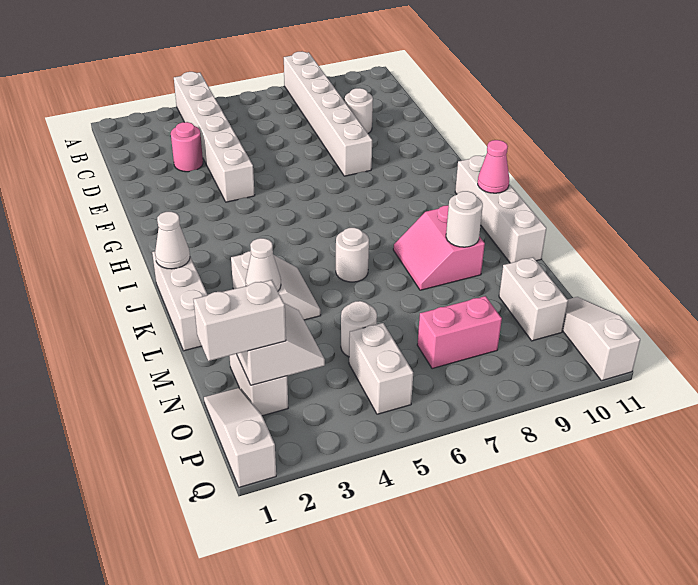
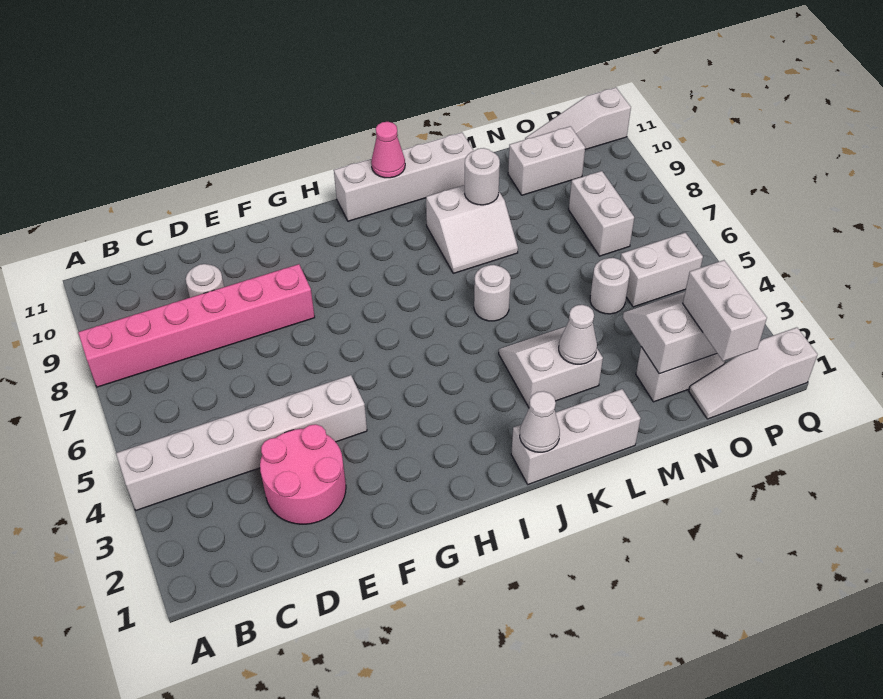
white brick A8:F8 level 1 -> pink brick A8:F8 level 1
pink round brick D3 level 1 -> pink round brick D2:E3 level 1
pink slope K8:L9 level 1 top 9 -> white slope K8:L9 level 1 top 9
pink brick O7:O8 level 1 -> white brick O7:O8 level 1

